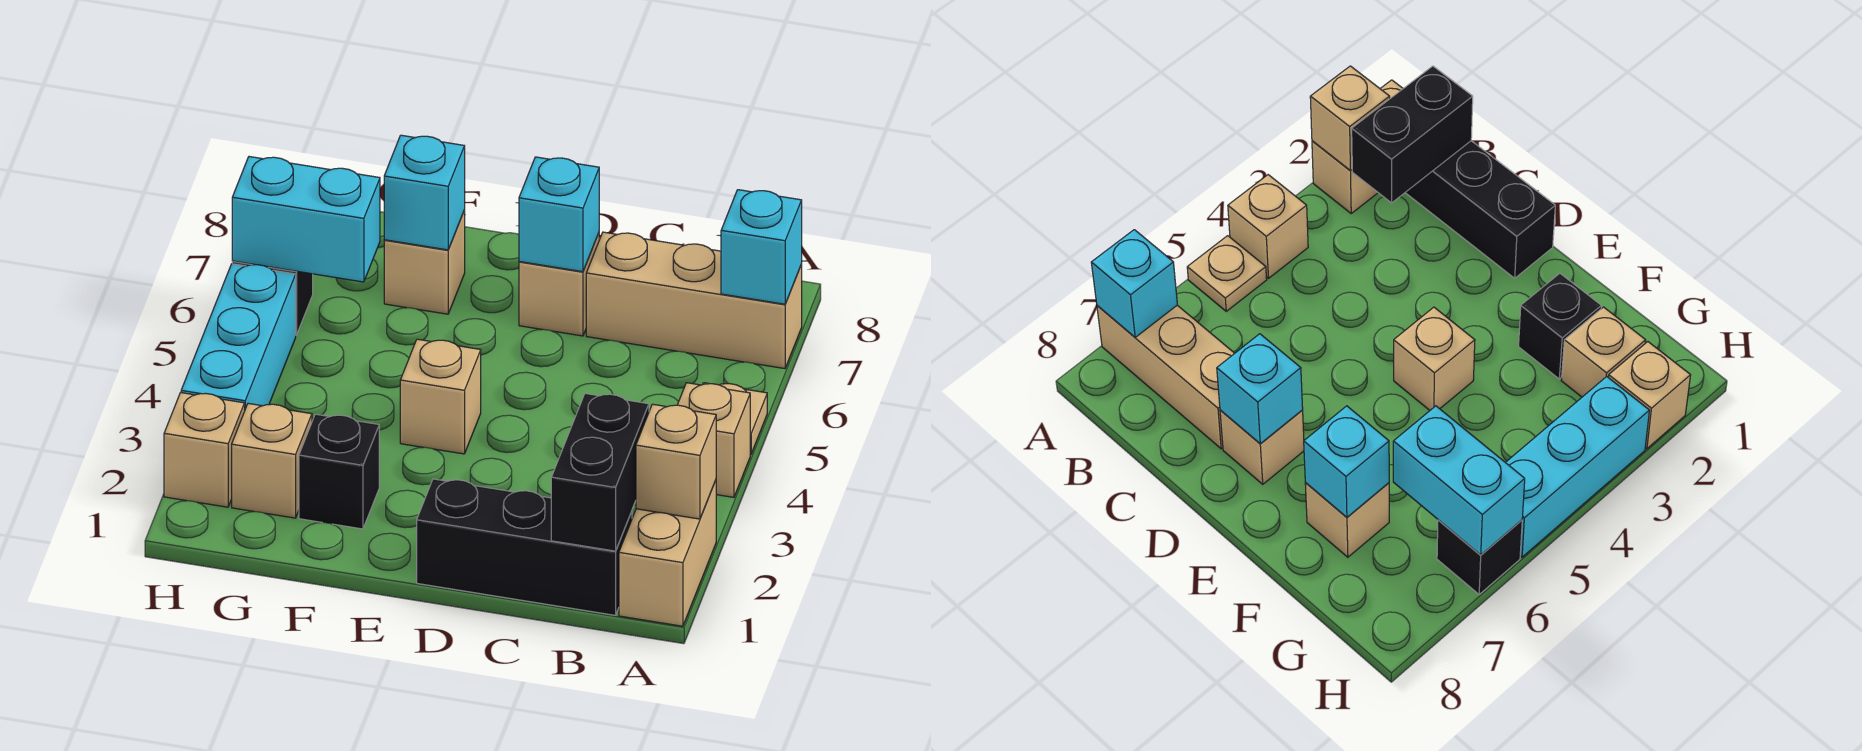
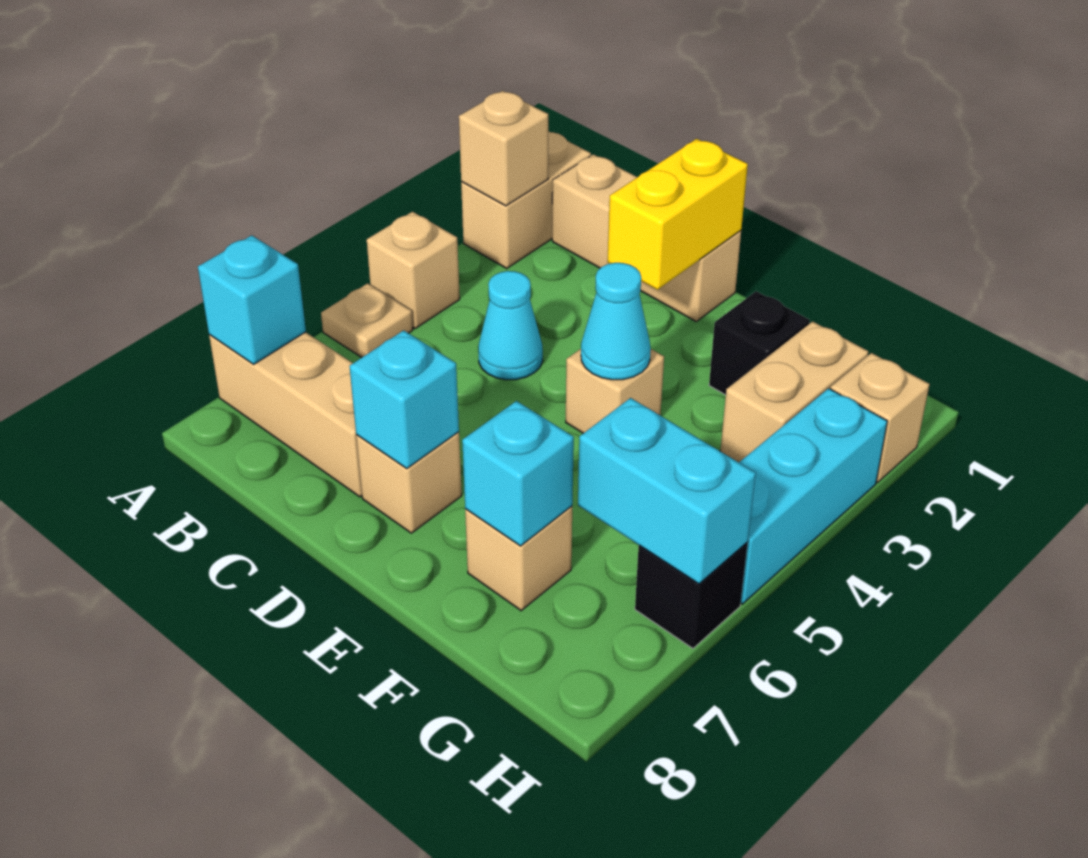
black brick B1:D1 level 1 -> tan brick B1:D1 level 1
black brick B1:B2 level 2 -> none
none -> cyan cone C4 level 1
none -> yellow brick D1:D2 level 2
none -> cyan cone E4 level 2
tan brick G2 level 1 -> tan brick G2:G3 level 1

